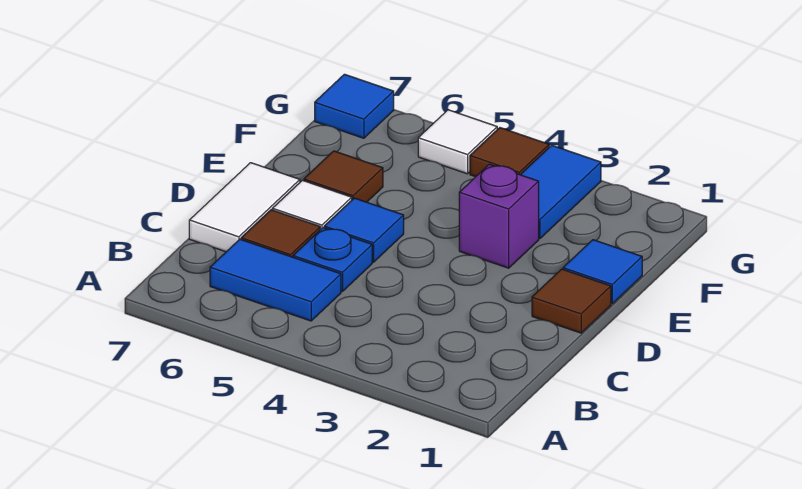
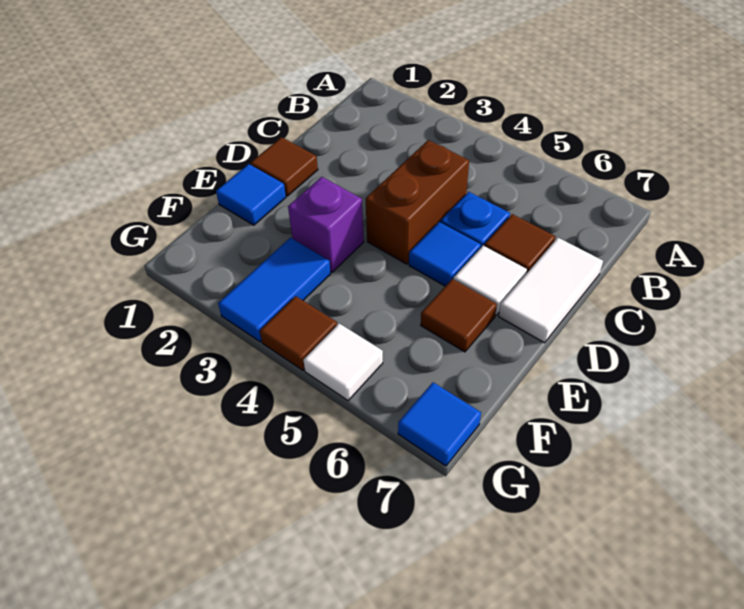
blue tile B5:B6 level 1 -> none
none -> brown brick C4:D4 level 1

